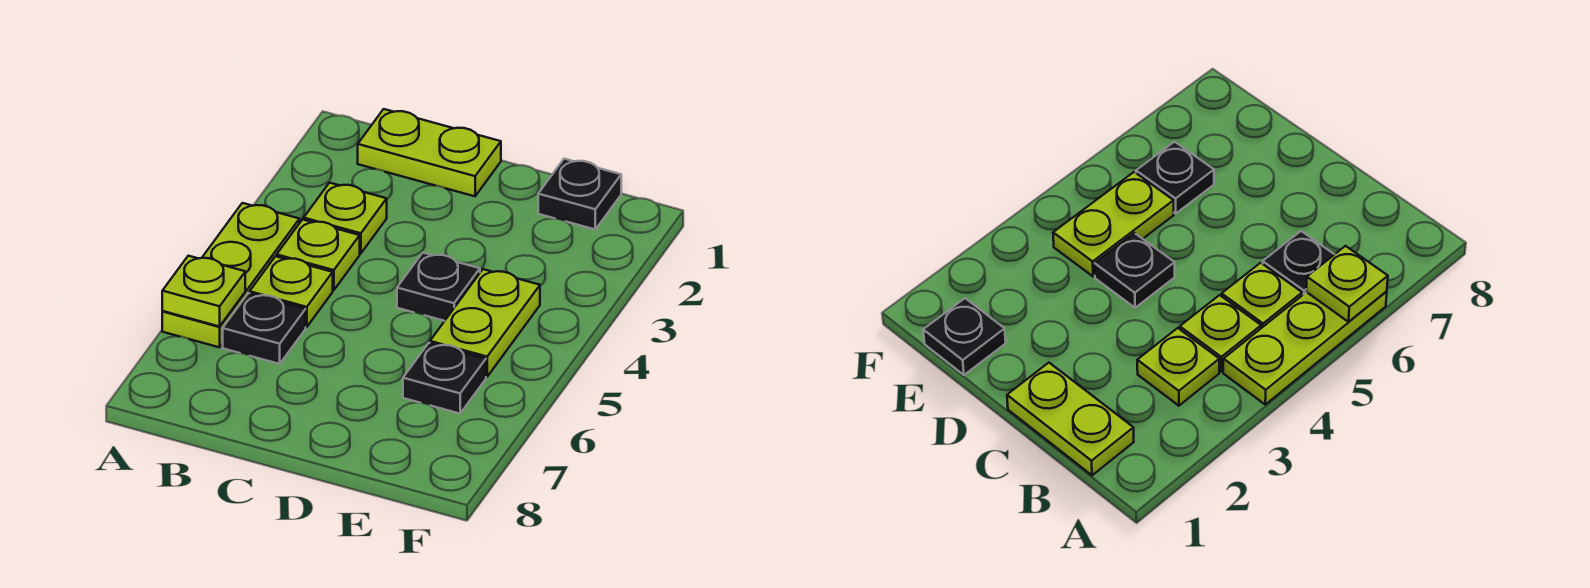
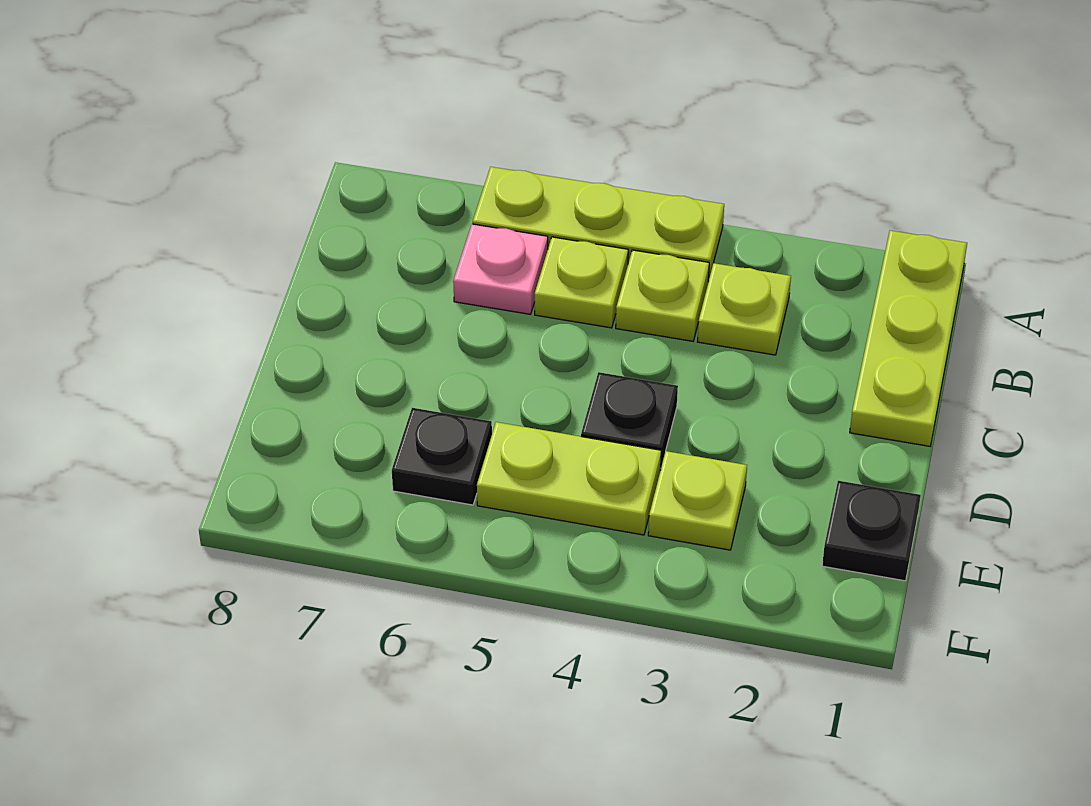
lime plate A6 level 2 -> lime plate E3 level 1
lime plate B1:C1 level 1 -> lime plate A1:C1 level 1
black plate B6 level 1 -> pink plate B6 level 1

